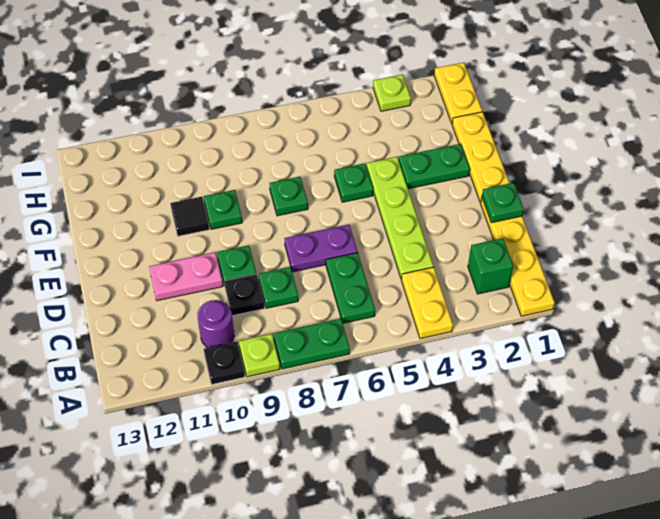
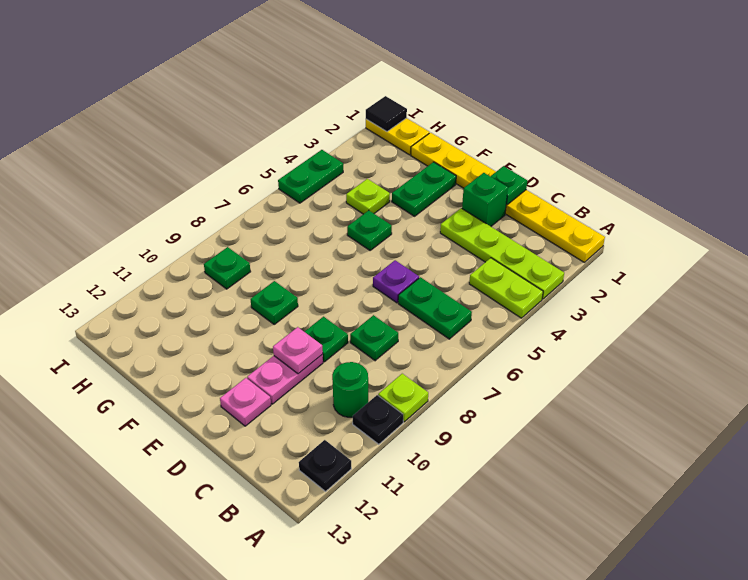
yellow plate A4:B4 level 1 -> lime plate A4:B4 level 1
green plate A7:A8 level 1 -> green plate I4:I5 level 1
green brick B2 level 1 -> green brick D2 level 1
purple round brick B10 level 1 -> green round brick B10 level 1
lime plate C4:F4 level 1 -> lime plate A3:D3 level 1
black plate C9 level 1 -> black plate A12 level 1
purple plate D6:D7 level 1 -> purple plate D6 level 1
none -> pink plate D10 level 2
none -> pink plate D12 level 1
green plate F7 level 1 -> green plate H9 level 1
black tile F10 level 1 -> black tile I1 level 2
lime plate I3 level 1 -> lime plate G4 level 1

